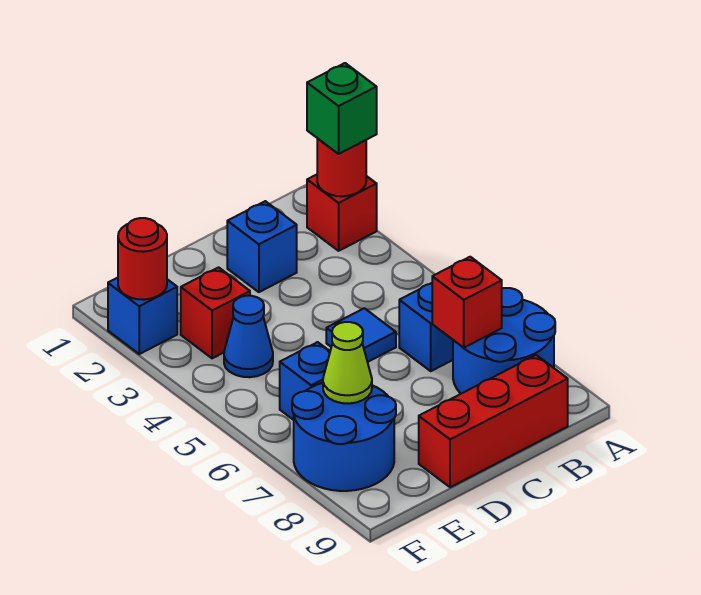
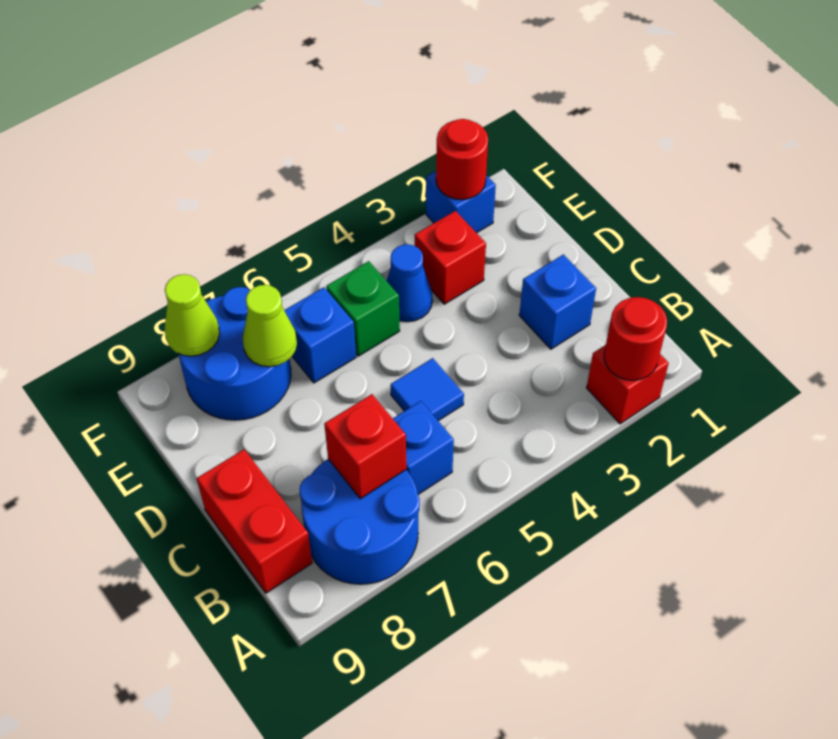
green brick A2 level 3 -> green brick E5 level 1
red brick B9:D9 level 1 -> red brick B9:C9 level 1
none -> lime cone F8 level 2

